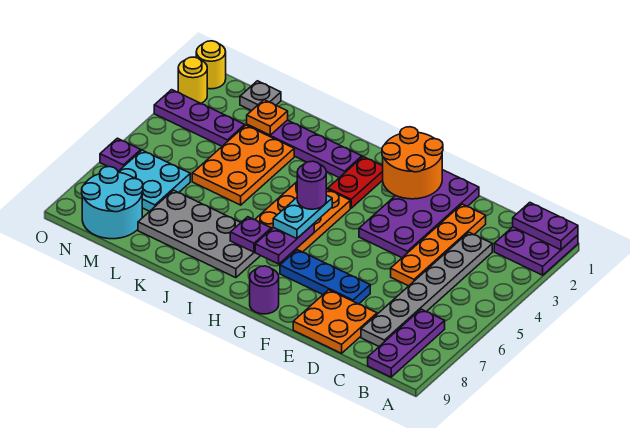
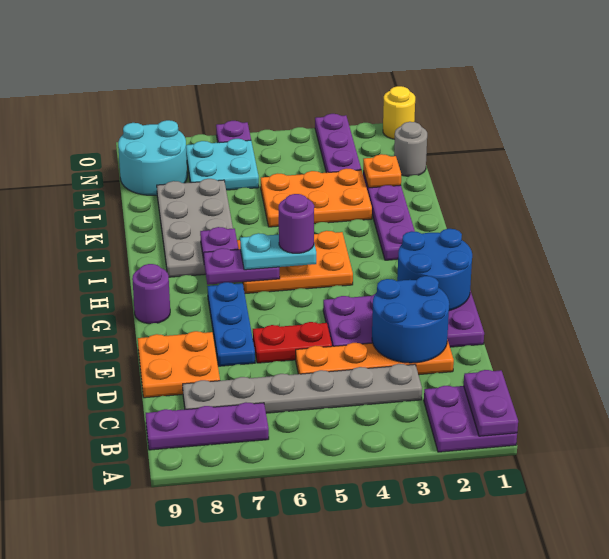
none -> blue round brick D2:E3 level 2
orange round brick F1:G2 level 2 -> blue round brick F1:G2 level 2
red plate H2:H3 level 1 -> red plate E5:E6 level 1
grey plate M1 level 1 -> grey round brick M1 level 1
yellow round brick O2 level 1 -> none

